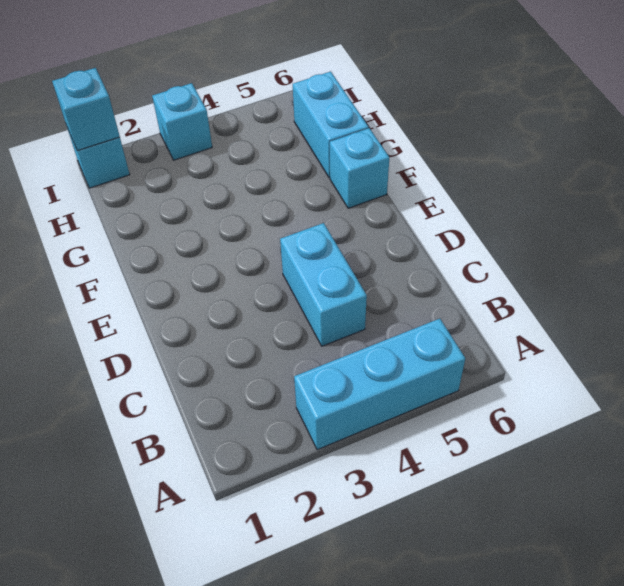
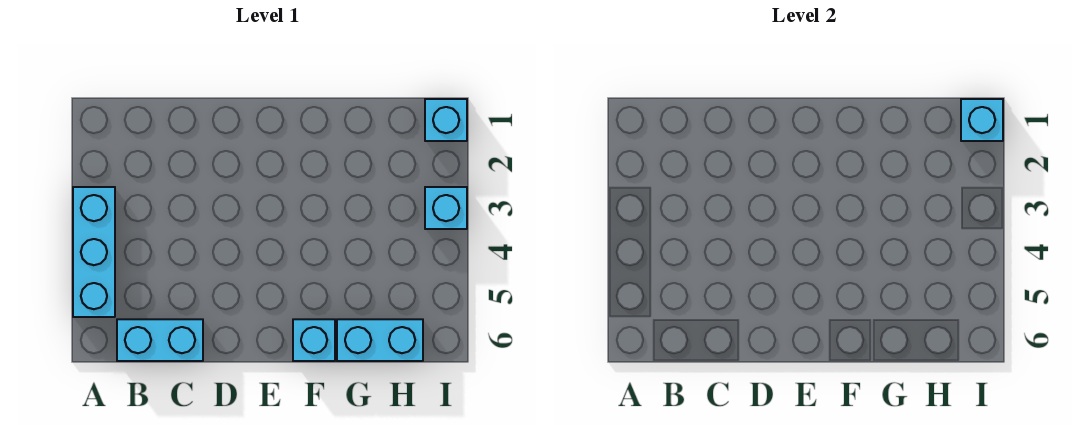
cyan brick C4:D4 level 1 -> cyan brick B6:C6 level 1

